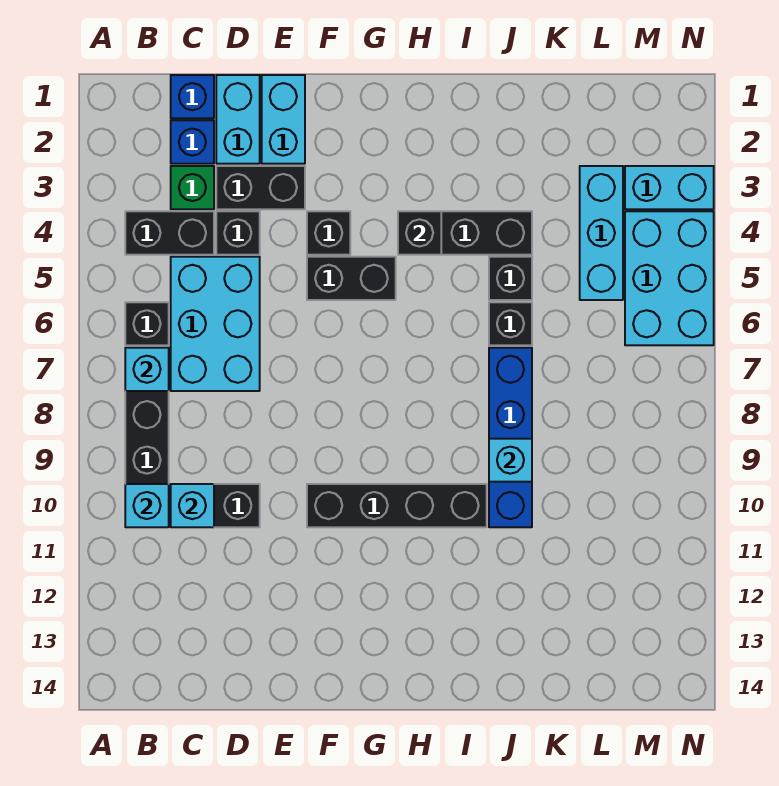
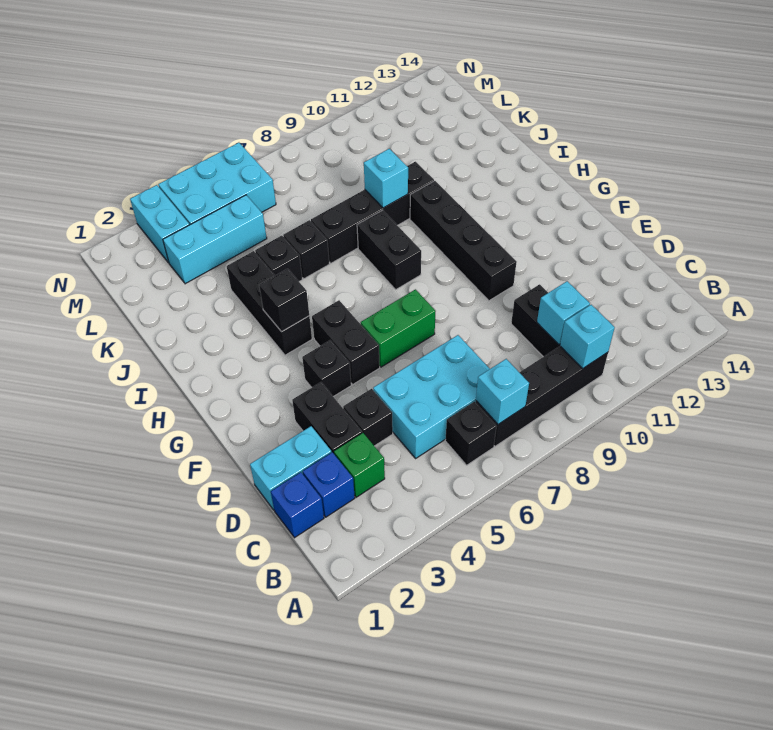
black brick B4:C4 level 1 -> black brick H8:I8 level 1
cyan brick E1:E2 level 1 -> none
none -> green brick F6:F7 level 1
blue brick J7:J10 level 1 -> black brick J7:J10 level 1

